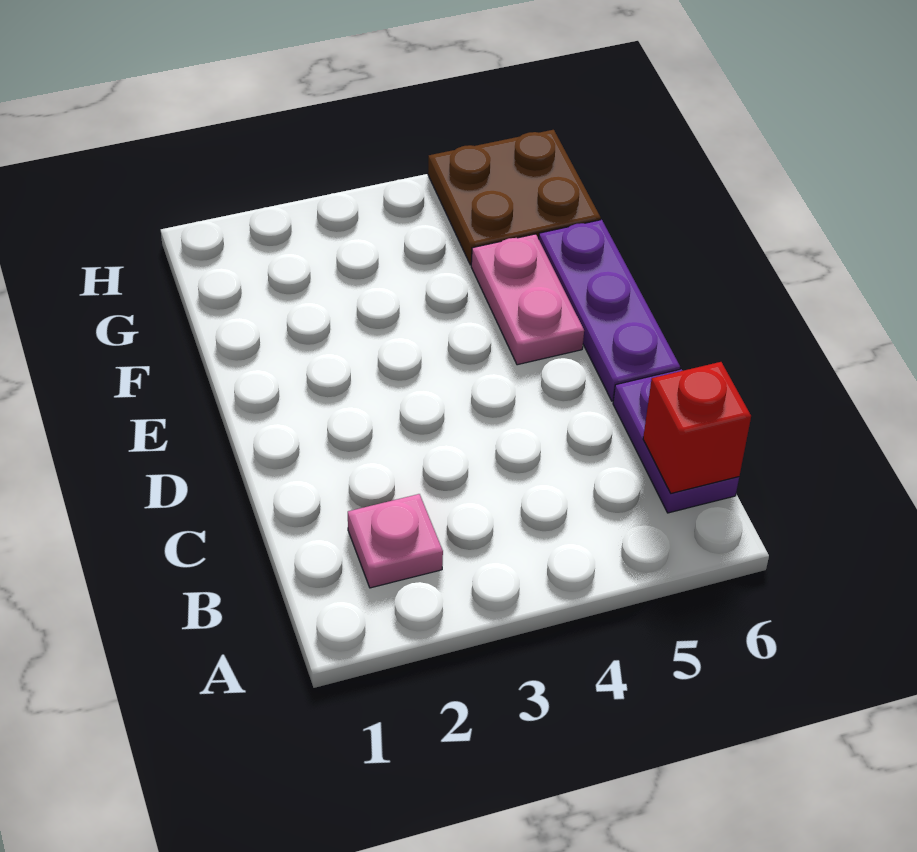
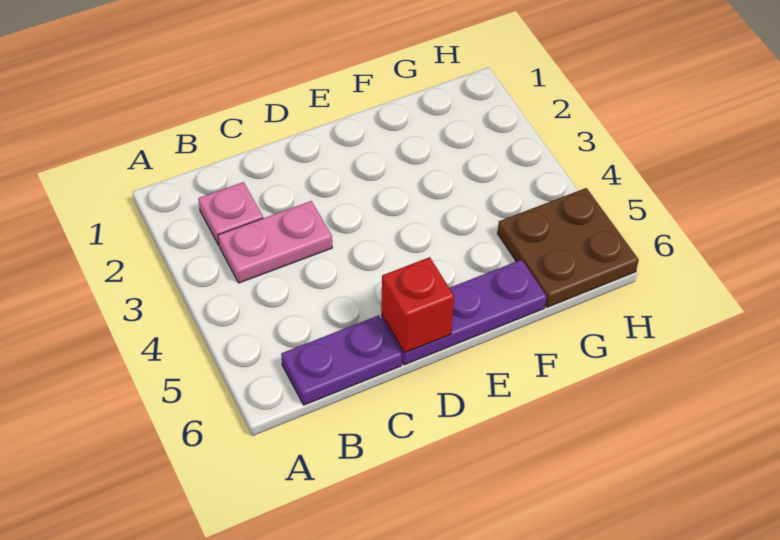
red brick B6 level 2 -> red brick D6 level 2
pink plate E5:F5 level 1 -> pink plate B3:C3 level 1

